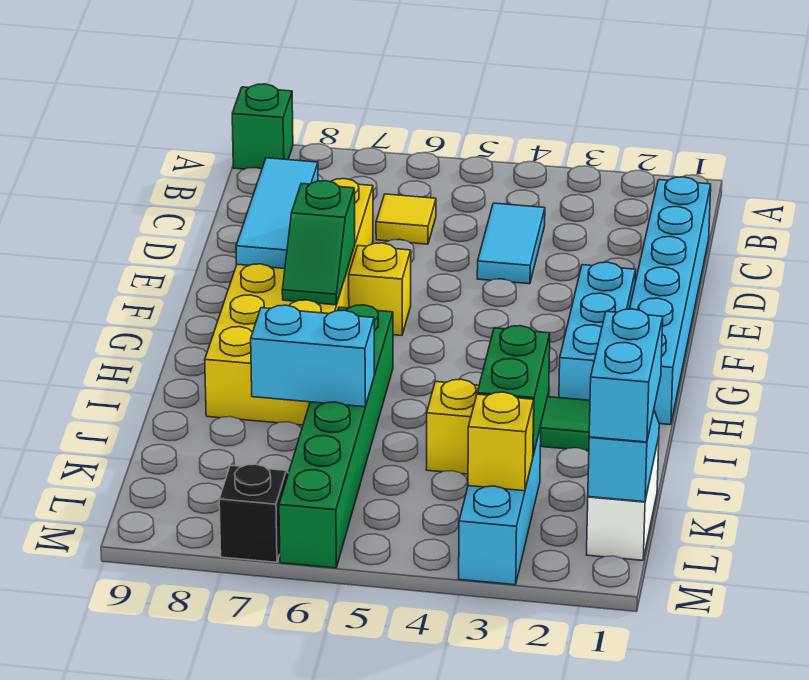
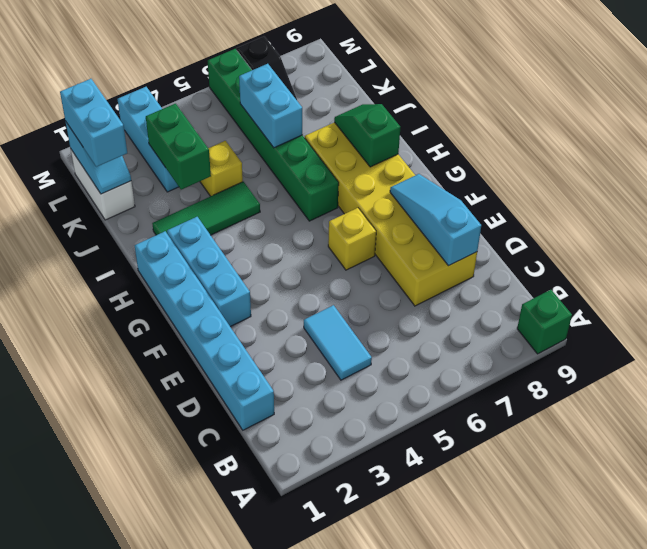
yellow tile C6 level 1 -> none
cyan tile D8:F8 level 2 -> cyan slope D8:F8 level 2 top D
green slope F7:G7 level 2 top F -> green slope H8:I8 level 2 top H
cyan brick J6:J7 level 2 -> cyan brick J6:K6 level 2
yellow brick L3 level 2 -> none

